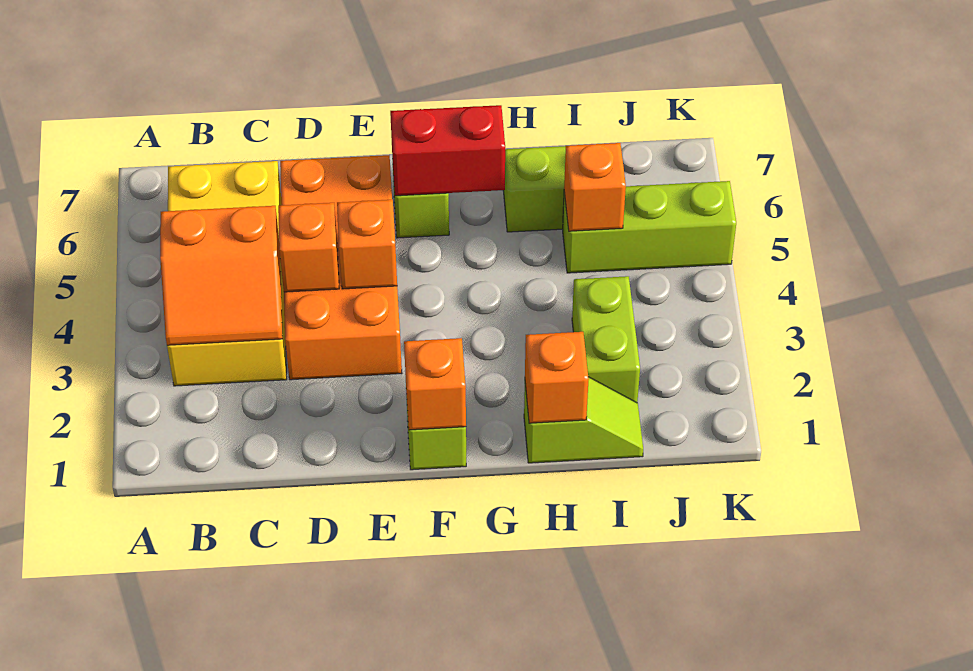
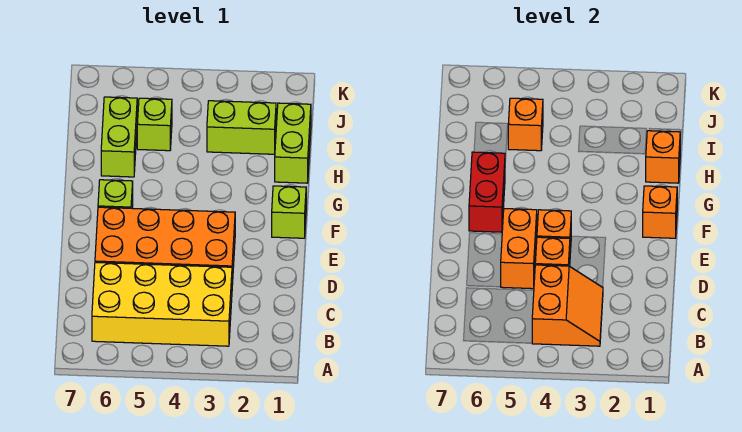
none -> orange brick D5:E5 level 2
lime slope H1:I1 level 1 top H -> lime brick H1:I1 level 1
lime brick I5:K5 level 1 -> lime brick I5 level 1

